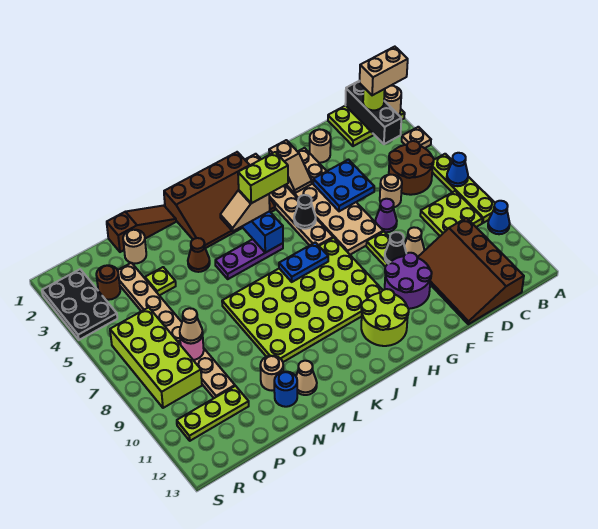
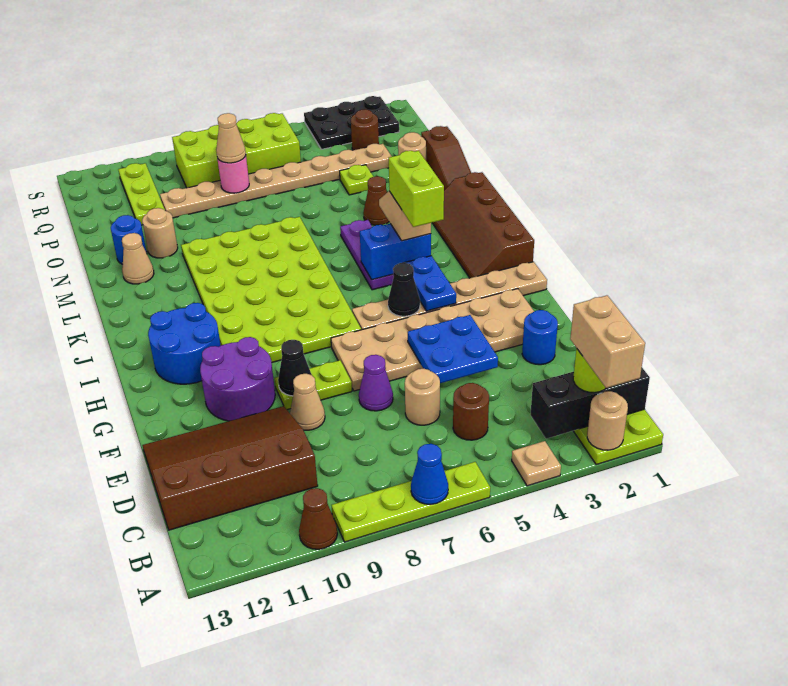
blue cone A10 level 1 -> brown cone A10 level 1
brown round brick B5:C6 level 1 -> brown round brick C5 level 1
lime plate B8:C9 level 1 -> none
tan round brick E2 level 1 -> blue round brick E2 level 1
tan slope G2:G3 level 2 top 2 -> none
lime round brick H11:I12 level 1 -> blue round brick H11:I12 level 1
brown slope I1:L3 level 1 top 1 -> brown slope I1:L2 level 1 top 1
blue plate I7:J7 level 2 -> blue plate H4:I4 level 2

